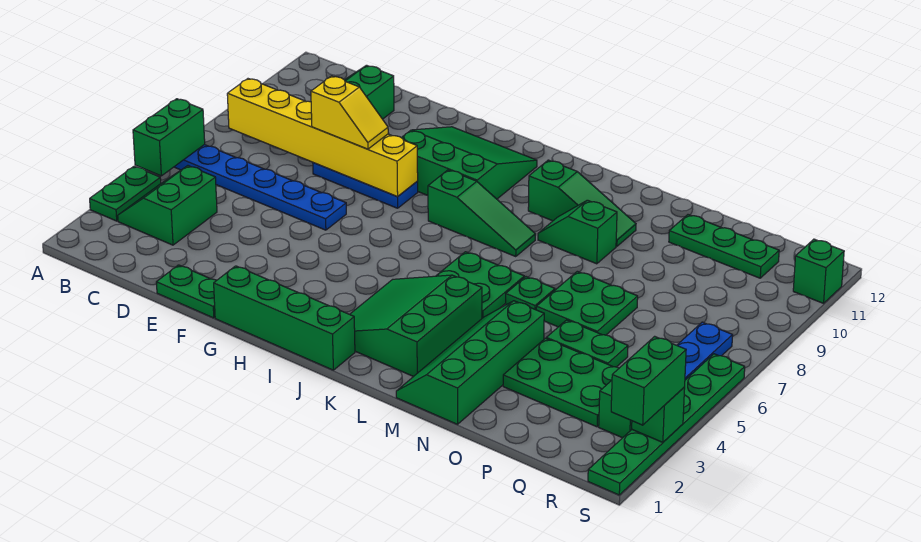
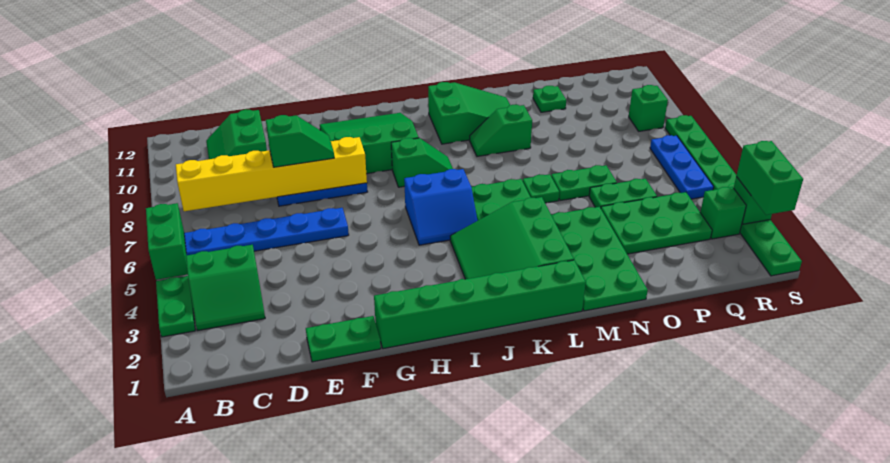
green slope B3:C4 level 1 top C -> green slope B3:C4 level 1 top 4
yellow slope E8:F8 level 3 top E -> green slope E8:F8 level 3 top E
green brick G1:J1 level 1 -> green brick G1:L1 level 1
none -> blue slope I5:J6 level 1 top 6
green slope I8:K8 level 1 top I -> green slope I8:J8 level 1 top I
green slope K10:M10 level 1 top K -> green slope K10:M11 level 1 top K
green slope M1:N4 level 1 top N -> green plate M1:N4 level 1
green plate N6:O7 level 1 -> green plate N6:O6 level 1
green plate O11:Q11 level 1 -> green plate O11 level 1
green plate S1:S6 level 1 -> green plate S1:S8 level 1
green brick S11 level 1 -> green brick R9 level 1

